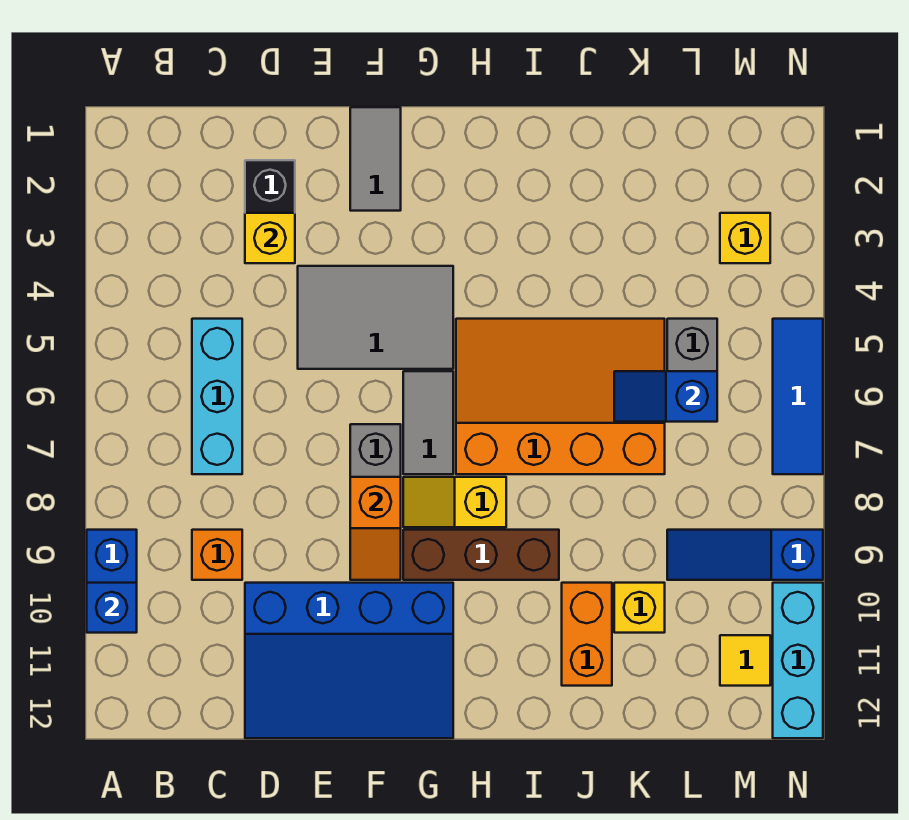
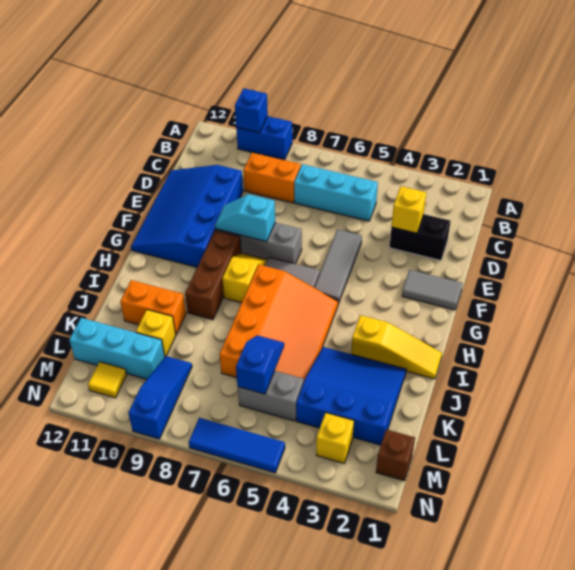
orange brick C9 level 1 -> orange brick C8:C9 level 1
grey tile E4:G5 level 1 -> grey tile E5:G5 level 1
orange slope F8:F9 level 2 top 8 -> cyan slope F8:F9 level 2 top 8
none -> yellow slope I1:I3 level 1 top 3
none -> blue slope J2:L4 level 1 top L
none -> brown brick M1 level 1
cyan brick N10:N12 level 1 -> cyan brick L10:L12 level 1

